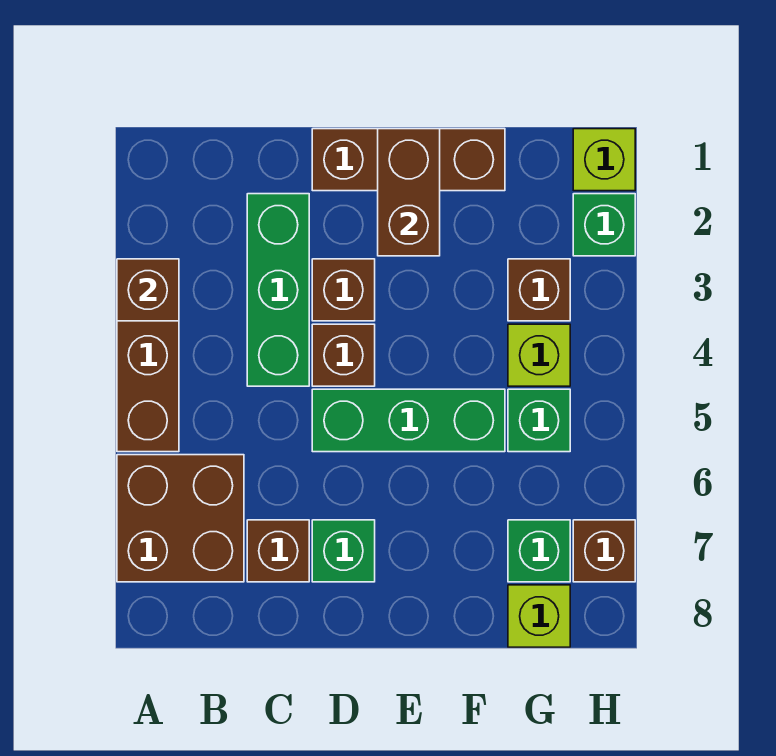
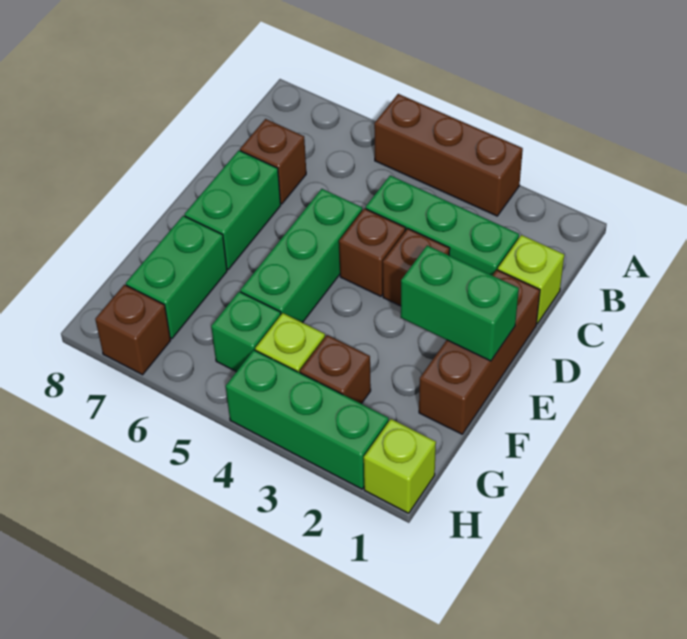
brown brick A3 level 2 -> none
brown brick A6:B7 level 1 -> none
green brick D7 level 1 -> green brick D7:E7 level 1
brown brick E1:E2 level 2 -> green brick E1:E2 level 2
green brick G7 level 1 -> green brick F7:G7 level 1
lime brick G8 level 1 -> lime brick C1 level 1
green brick H2 level 1 -> green brick H2:H4 level 1

